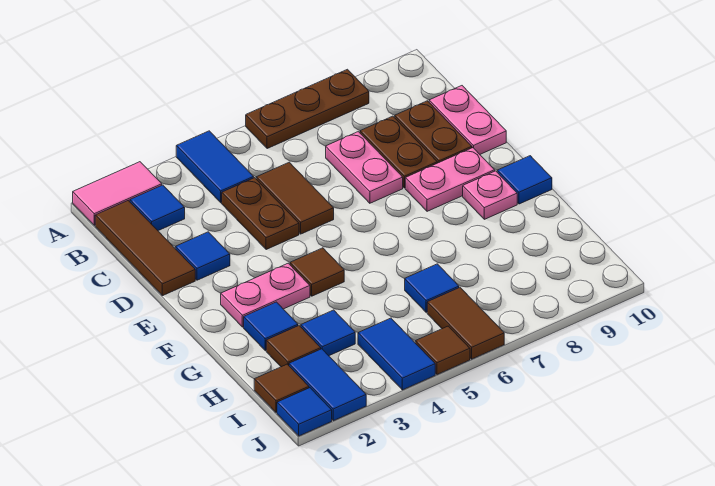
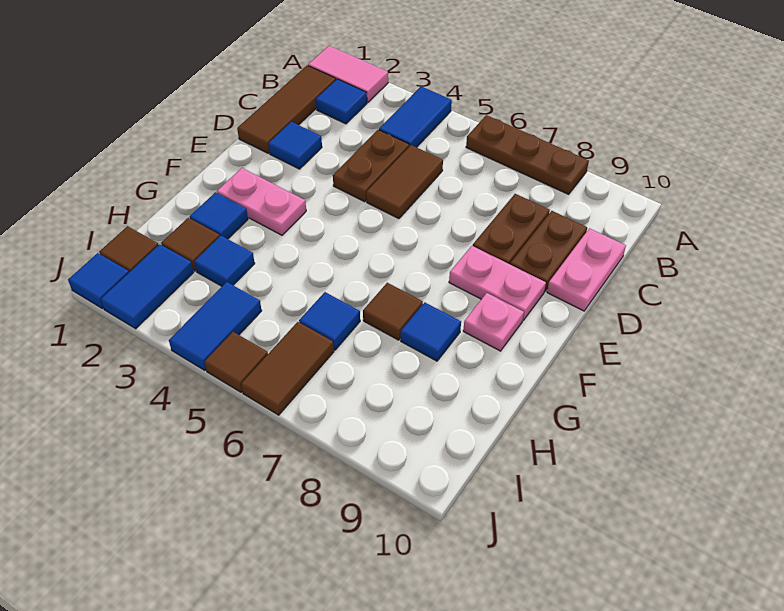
pink plate C7:D7 level 1 -> none
brown tile F4 level 1 -> brown tile G7 level 1
blue tile F10 level 1 -> blue tile G8 level 1

